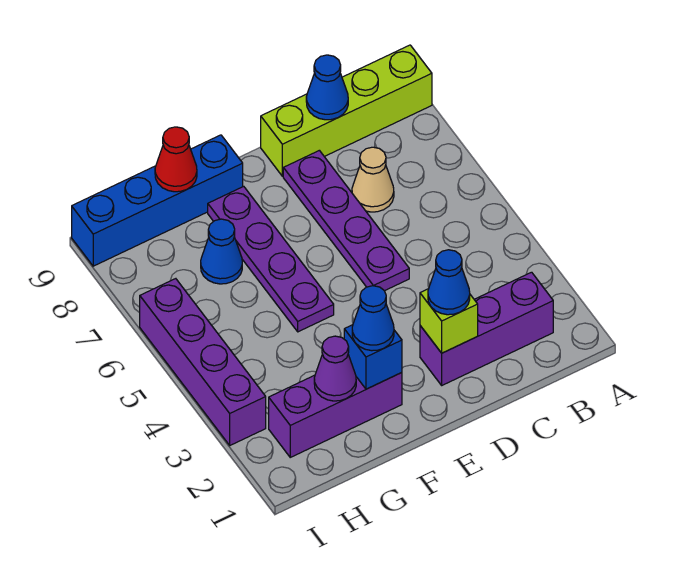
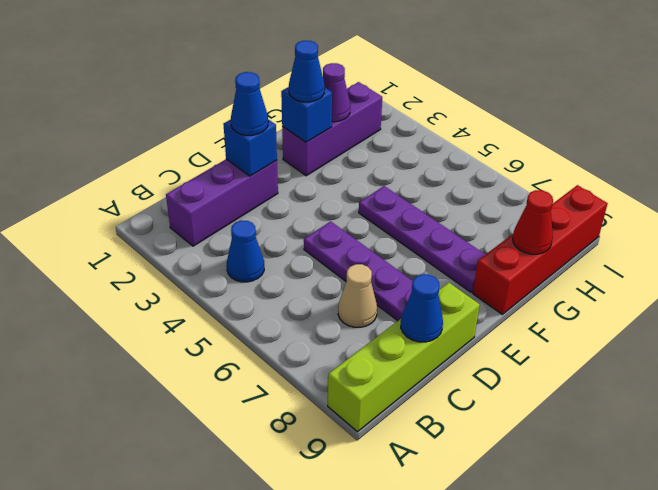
lime brick D2 level 2 -> blue brick D2 level 2
blue brick F9:I9 level 1 -> red brick F9:I9 level 1
blue cone G7 level 1 -> blue cone B4 level 1
purple brick I3:I6 level 1 -> none

